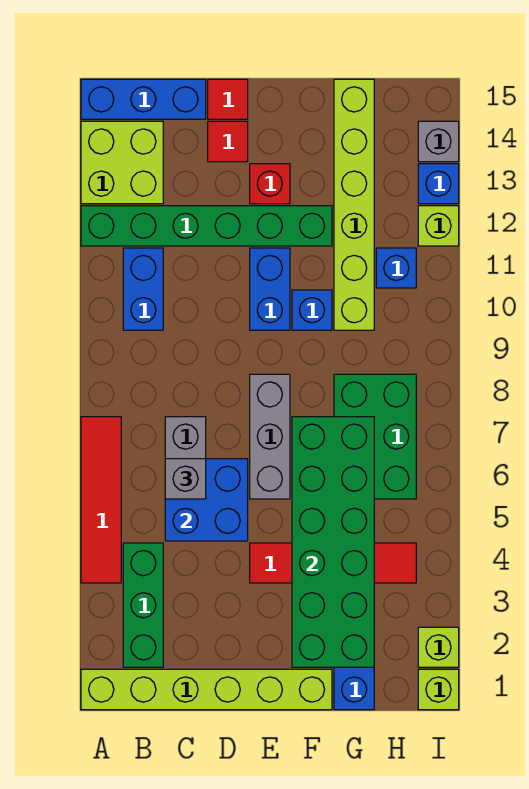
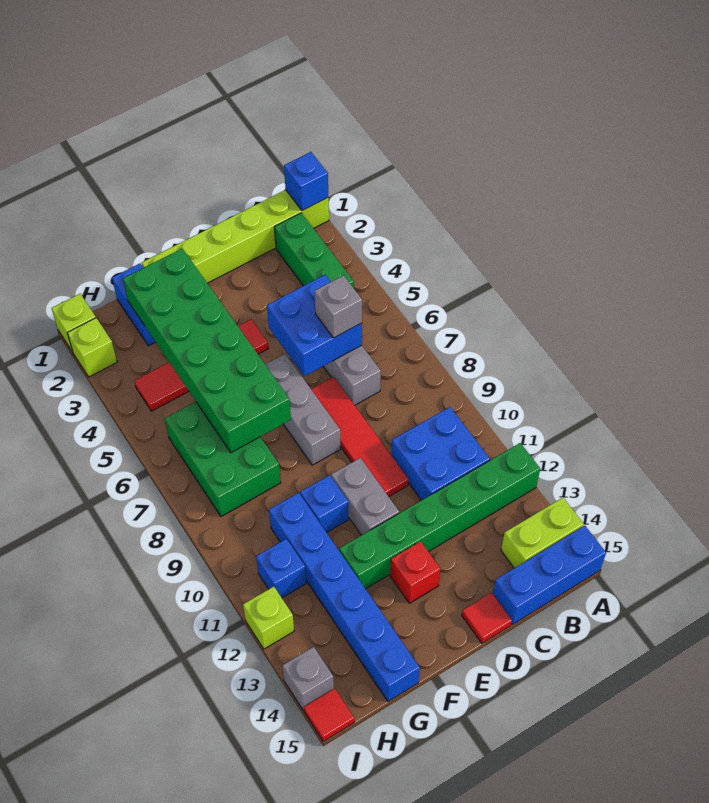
red tile A4:A7 level 1 -> red tile D7:D10 level 1
lime brick A13:B14 level 1 -> lime brick A14:B14 level 1
blue brick B10:B11 level 1 -> blue brick B10:C11 level 1
red tile D14 level 1 -> red tile I15 level 1
blue brick E10:E11 level 1 -> grey brick E10:E11 level 1
lime brick G10:G15 level 1 -> blue brick G10:G15 level 1
blue brick I13 level 1 -> blue brick A1 level 2

